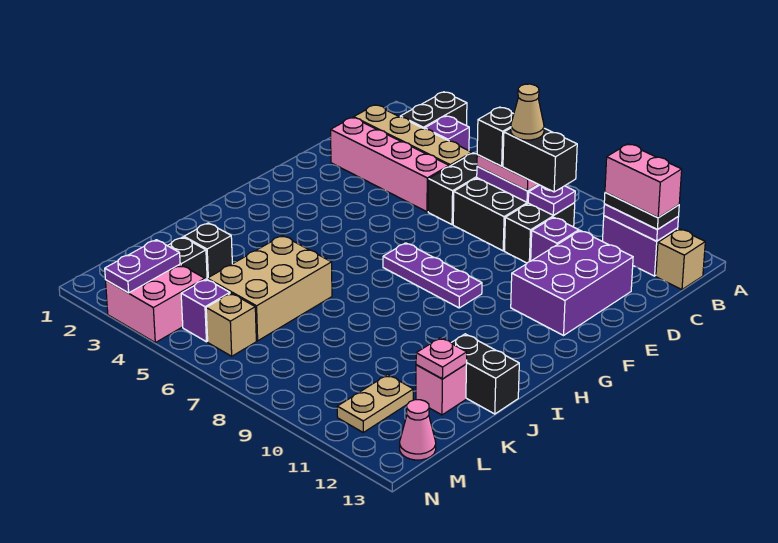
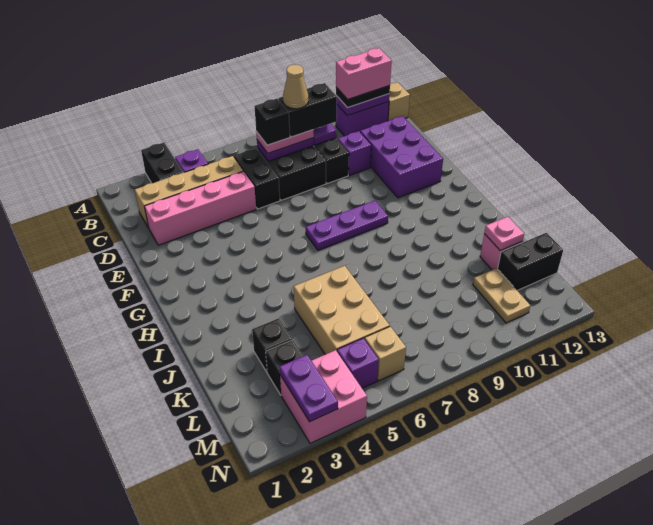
black brick J12:J13 level 1 -> black brick L12:L13 level 1
pink cone M13 level 1 -> none

